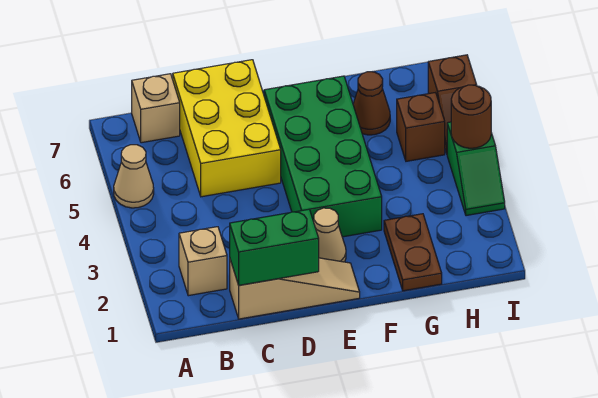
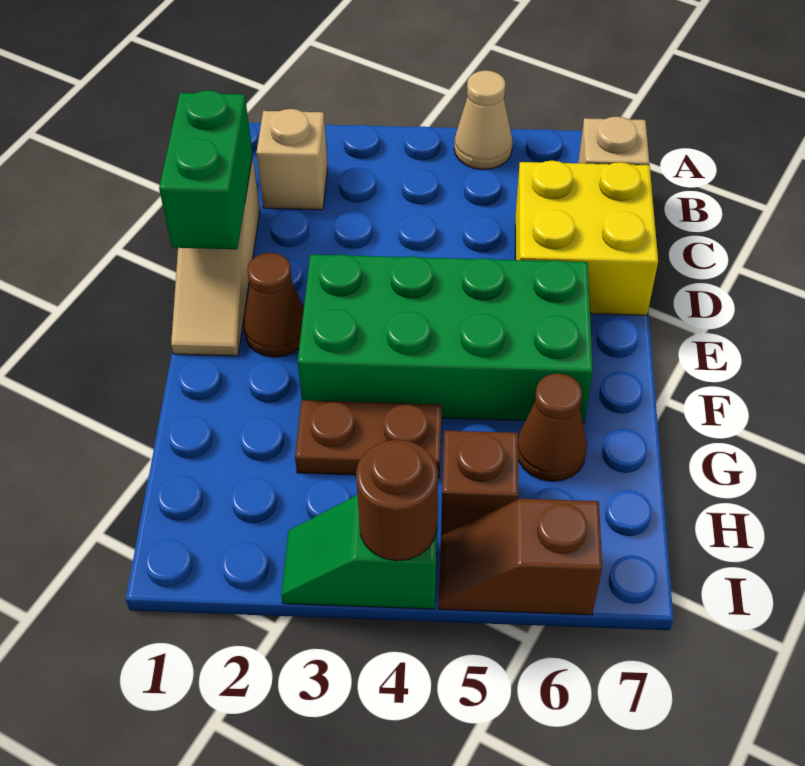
yellow brick C5:D7 level 1 -> yellow brick C6:D7 level 1
tan cone E2 level 1 -> brown cone E2 level 1
brown plate G1:G2 level 1 -> brown plate G3:G4 level 1

